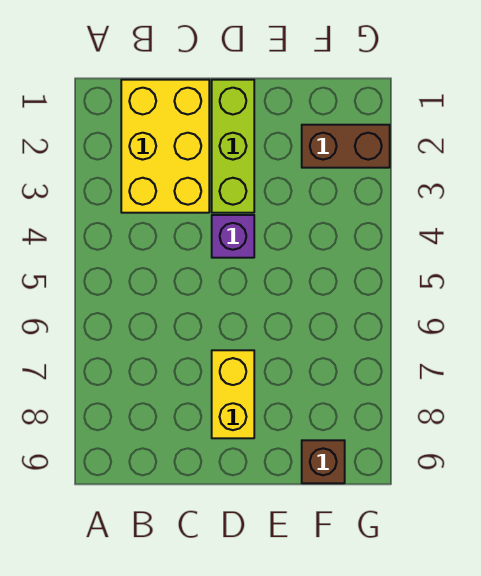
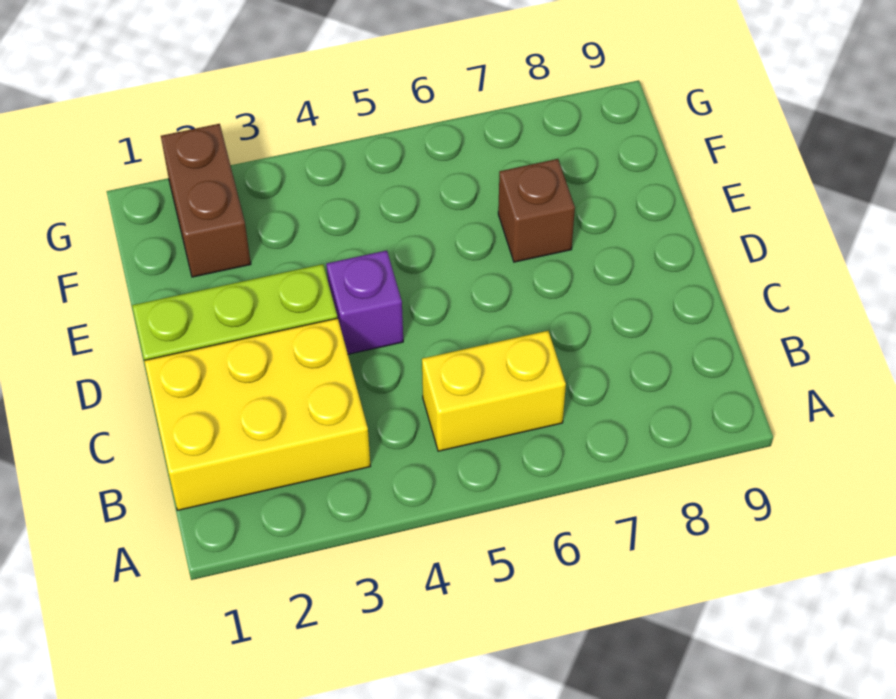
yellow brick D7:D8 level 1 -> yellow brick B5:B6 level 1
brown brick F9 level 1 -> brown brick E7 level 1

